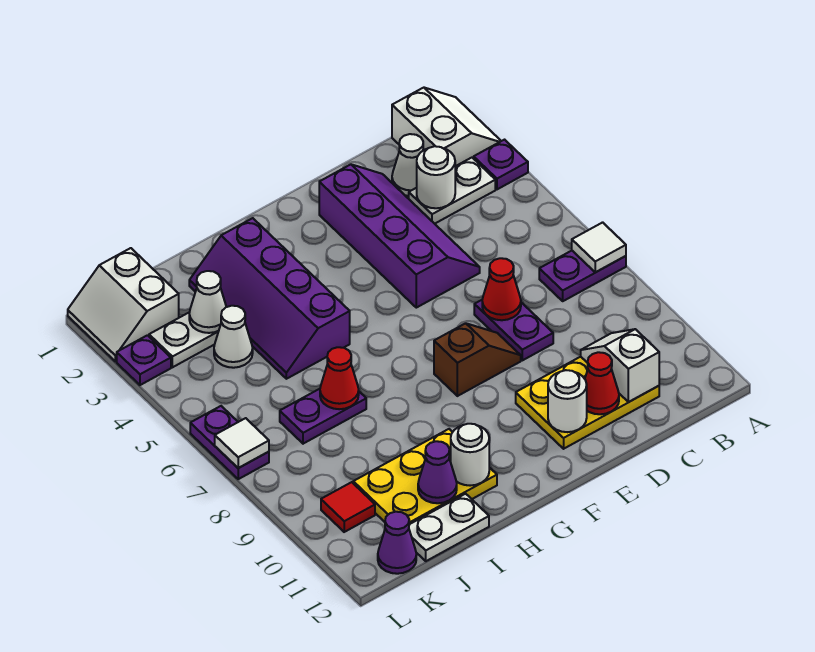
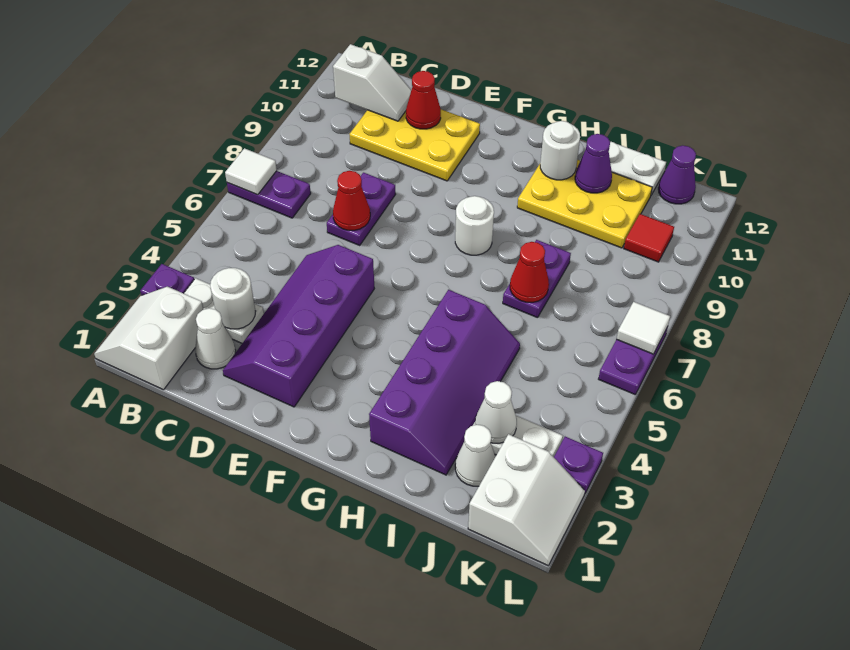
white slope C10:C11 level 2 top 11 -> white slope B11:C11 level 2 top B
brown slope E8:F8 level 1 top F -> none
white round brick E11 level 2 -> white round brick G8 level 1
purple plate I7:J7 level 1 -> purple plate I7:I8 level 1
white cone J4 level 1 -> white cone J2 level 1

